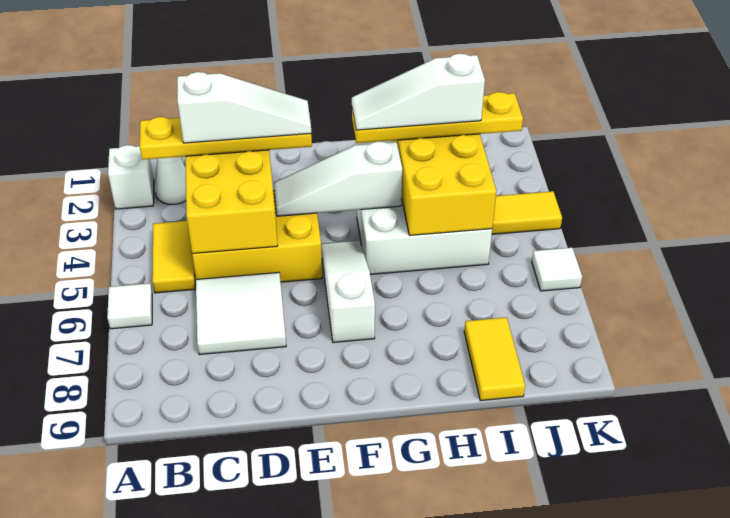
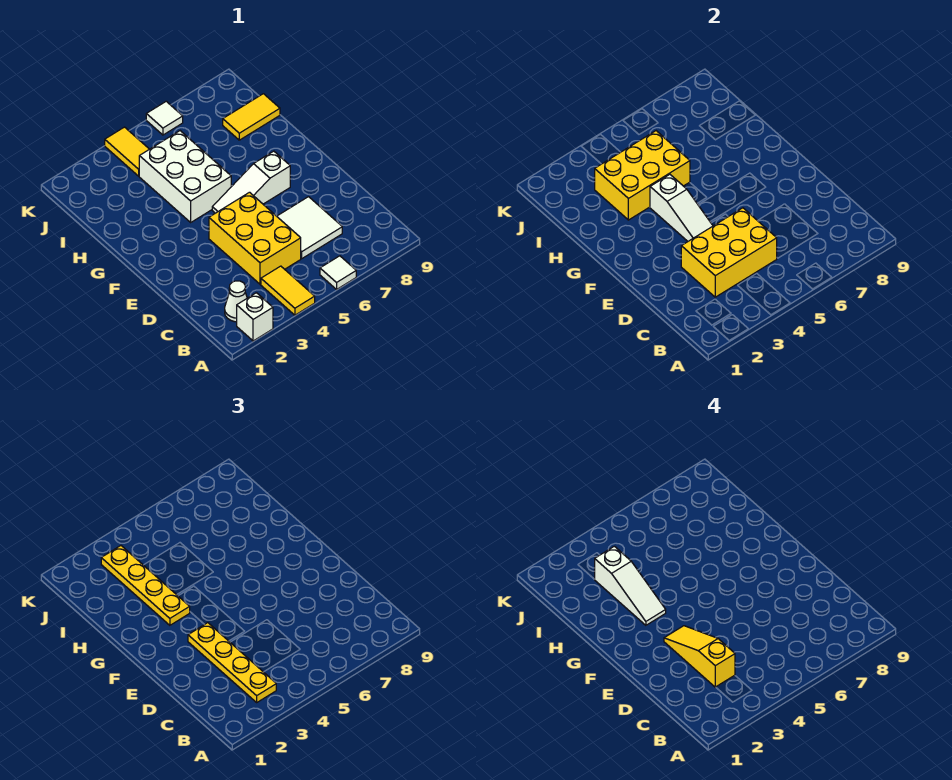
yellow tile B4:B5 level 1 -> yellow tile A4:B4 level 1
white slope C3:E3 level 4 top C -> yellow slope C3:E3 level 4 top C

